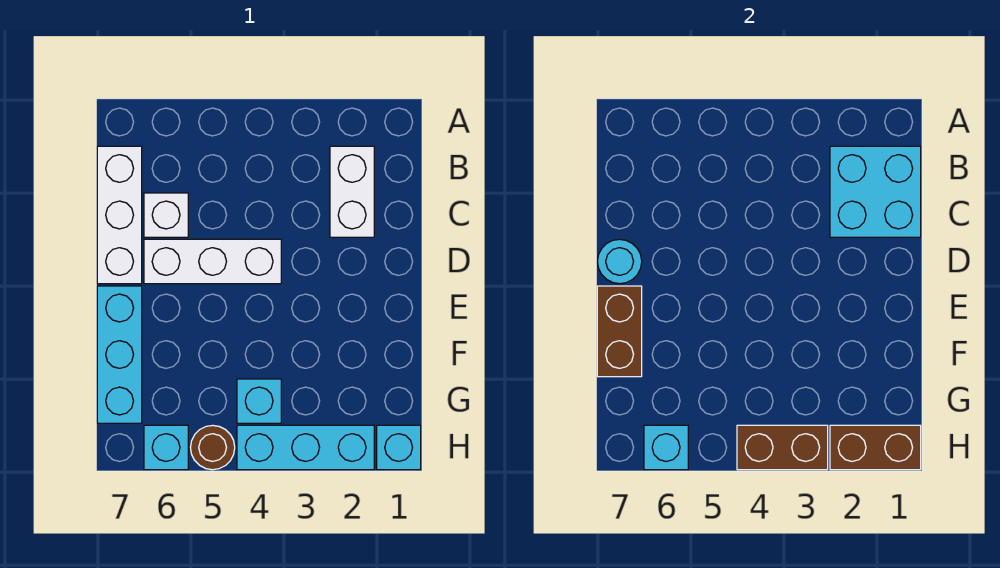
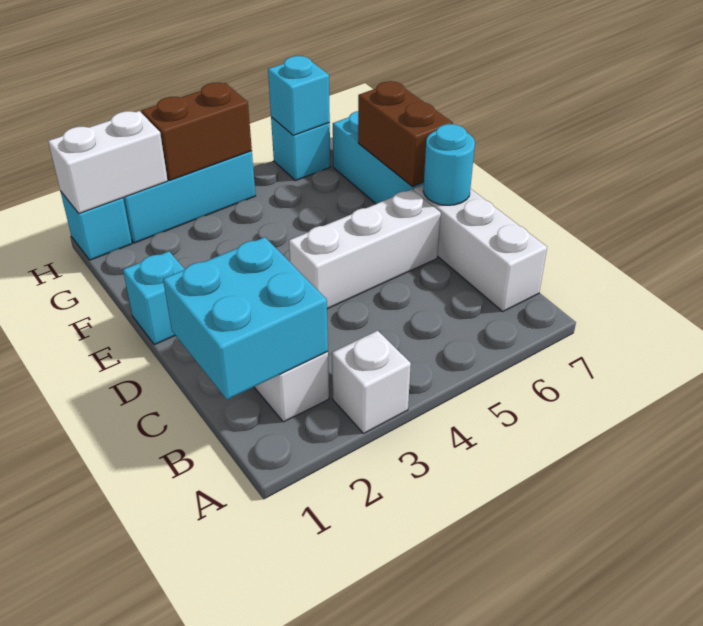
white brick C6 level 1 -> white brick A3 level 1
cyan brick G4 level 1 -> cyan brick E1 level 1
brown brick H1:H2 level 2 -> white brick H1:H2 level 2
brown round brick H5 level 1 -> none

